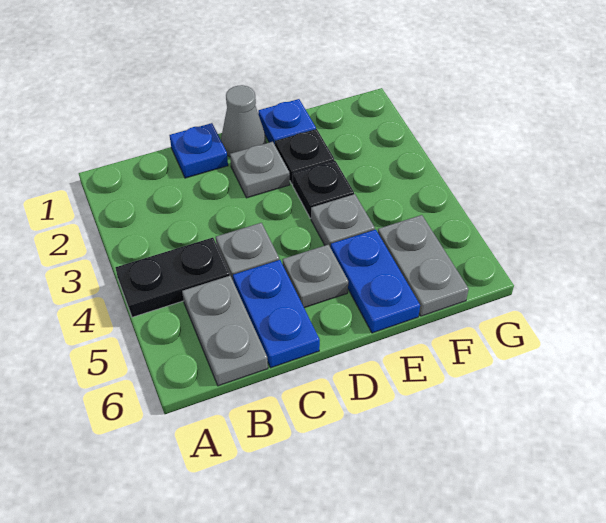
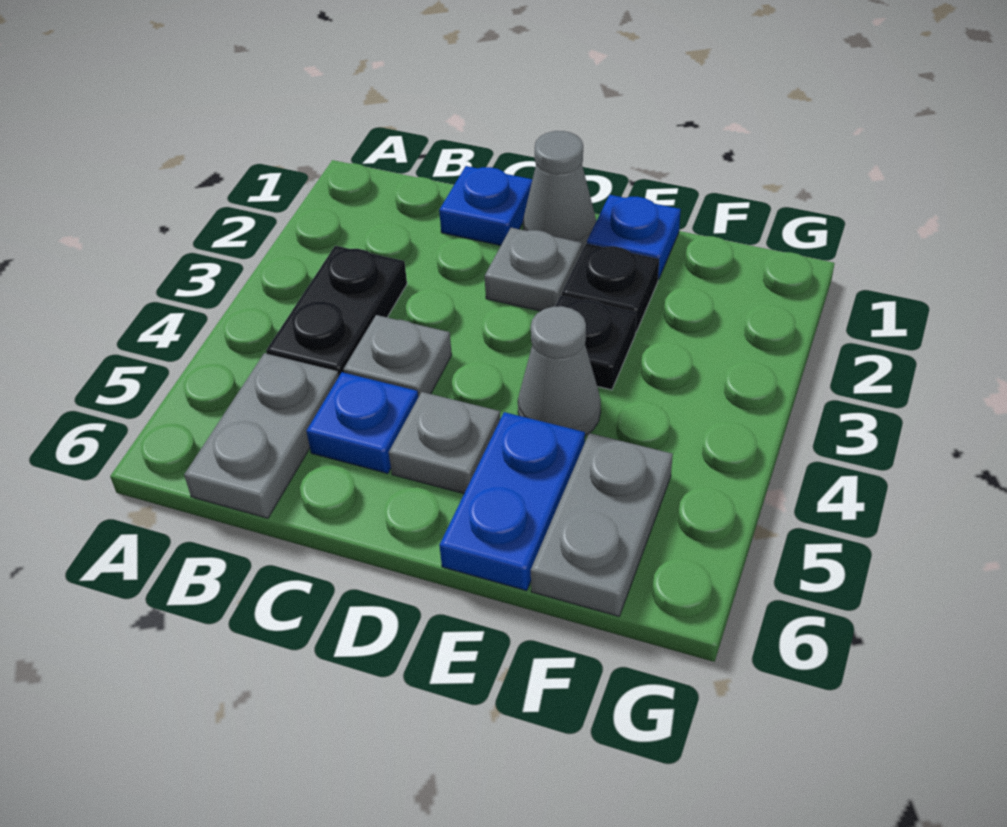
black plate A4:B4 level 1 -> black plate B3:B4 level 1
blue plate C5:C6 level 1 -> blue plate C5 level 1
grey plate E4 level 1 -> grey cone E4 level 1

